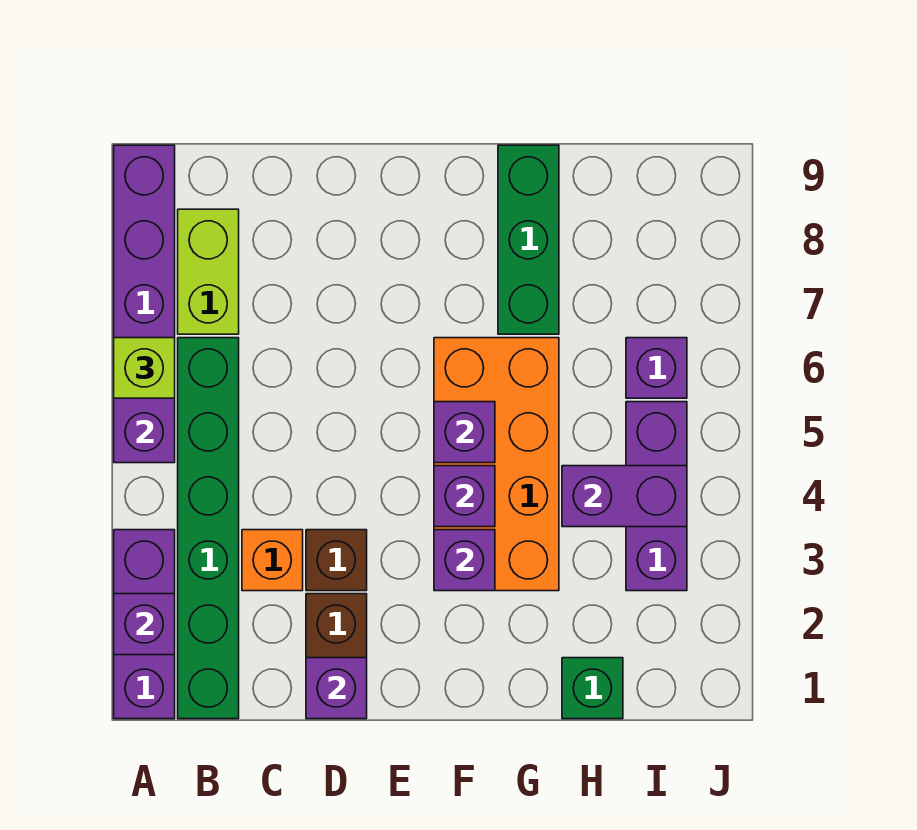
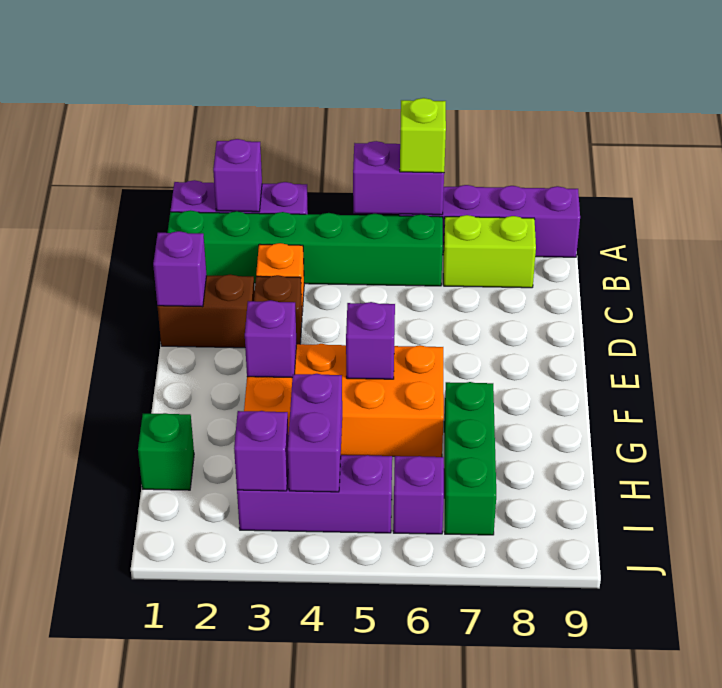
purple brick F4 level 2 -> purple brick I3 level 2
green brick G7:G9 level 1 -> green brick G7:I7 level 1

